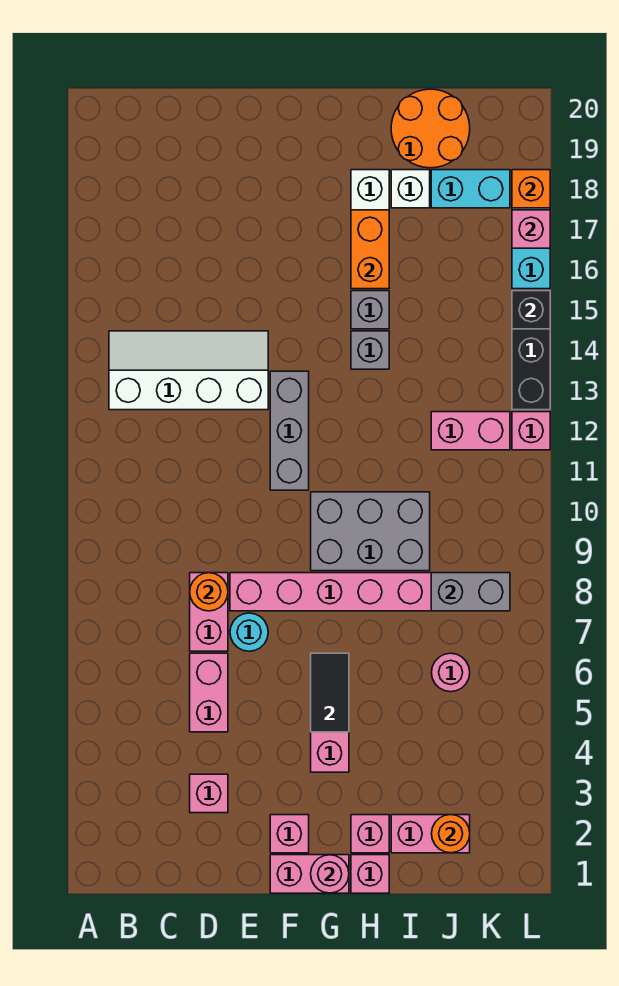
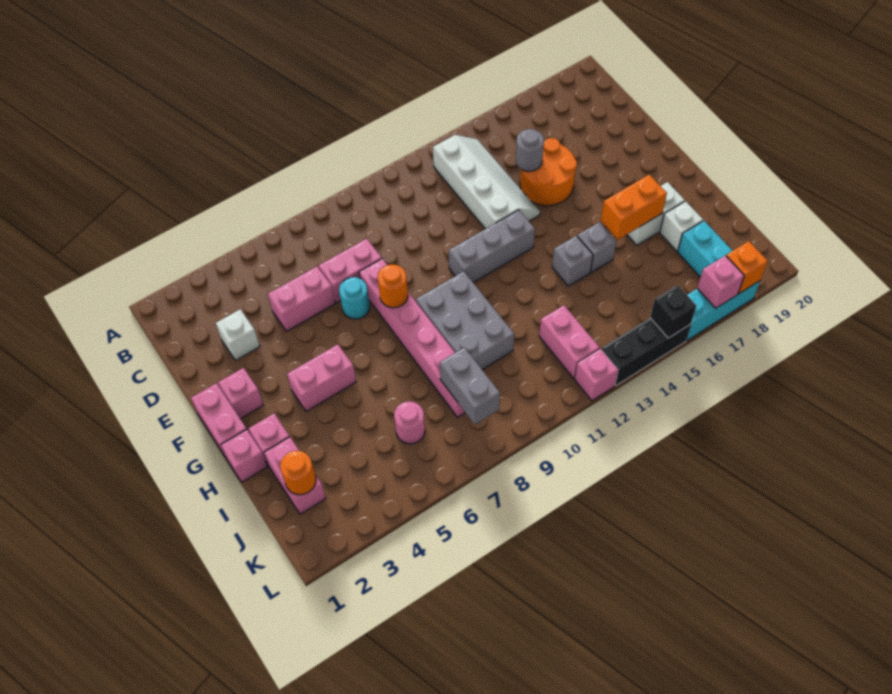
pink brick D3 level 1 -> white brick D3 level 1
orange round brick D8 level 2 -> orange round brick F8 level 2
none -> grey round brick D15 level 2
pink round brick G1 level 2 -> none
black tile G5:G6 level 2 -> none
orange round brick I19:J20 level 1 -> orange round brick D15:E16 level 1

